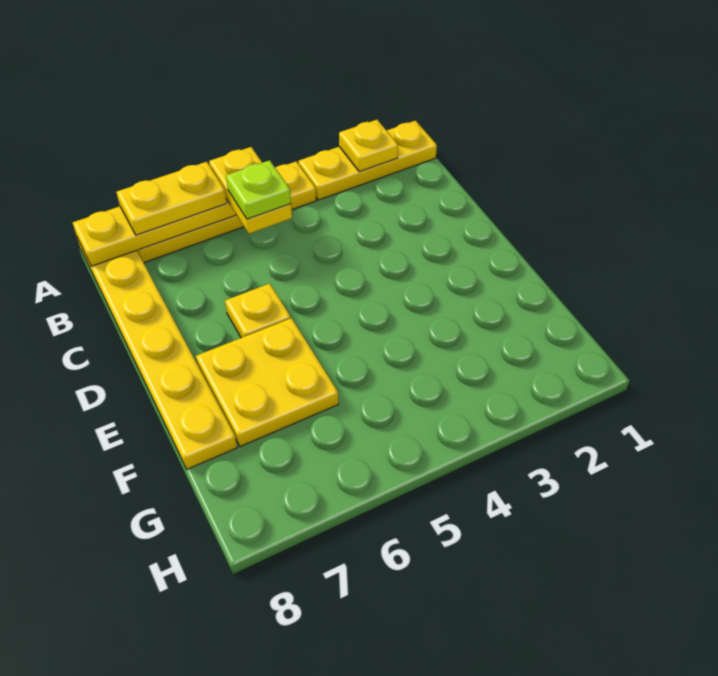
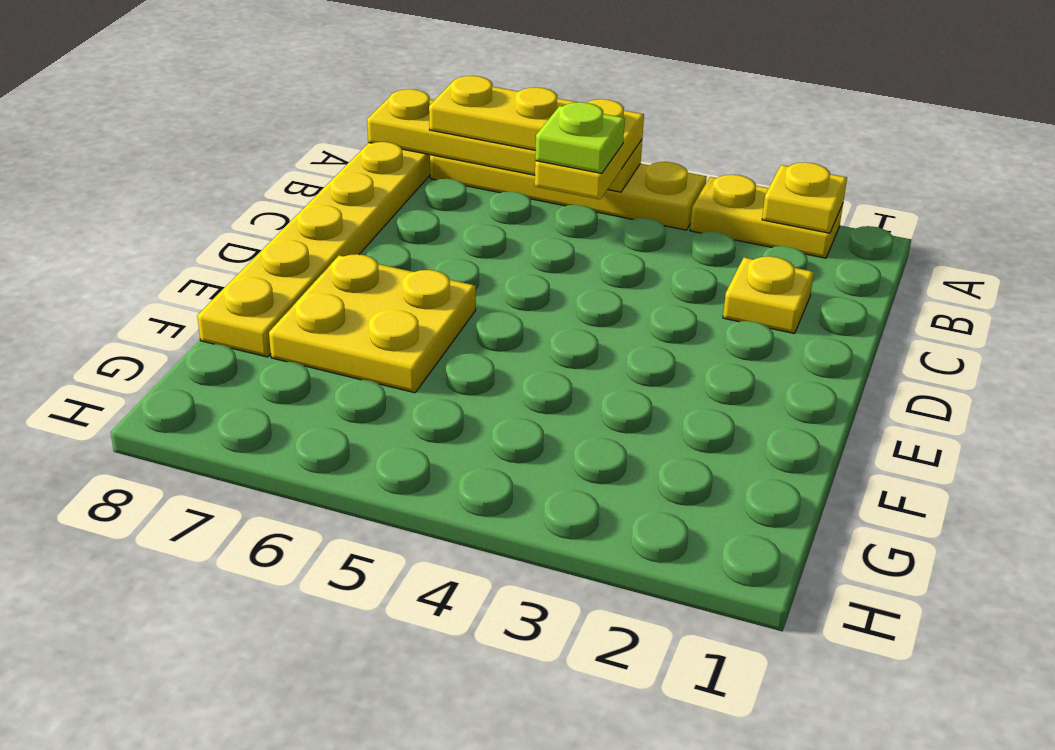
yellow plate A1:A3 level 1 -> yellow plate A2:A3 level 1
yellow plate D6 level 1 -> yellow plate C2 level 1

